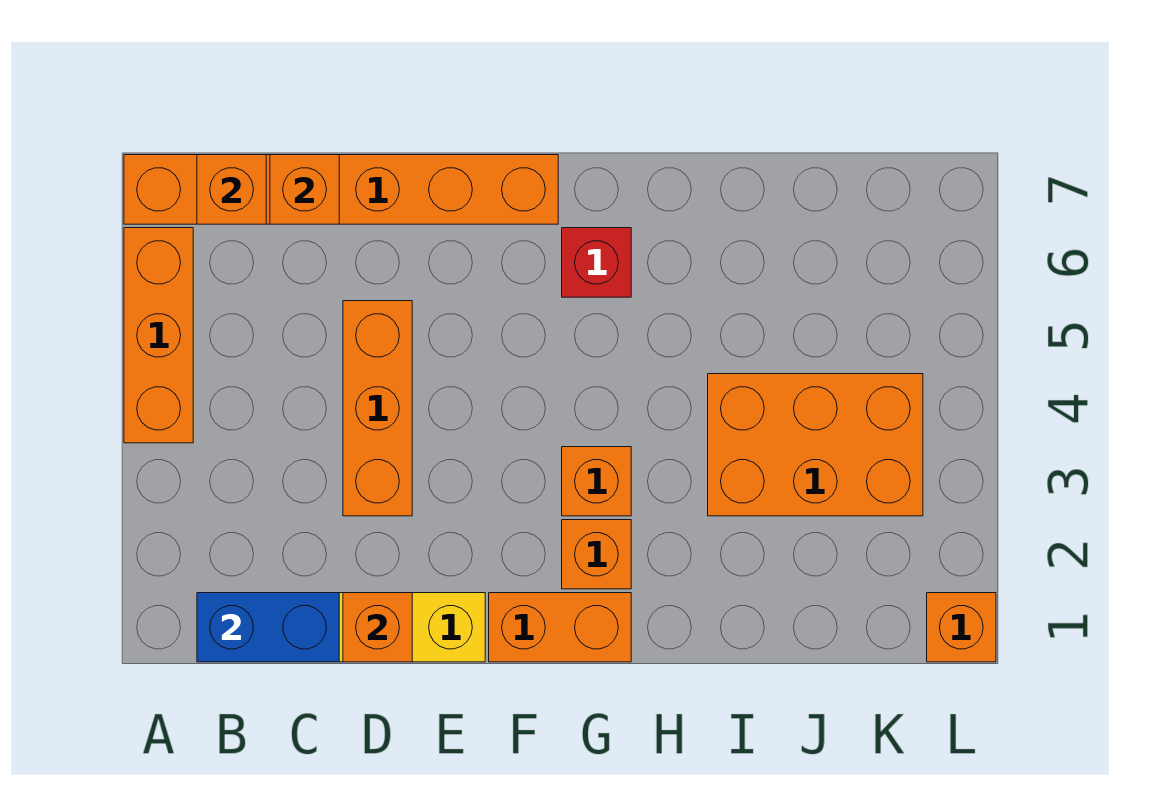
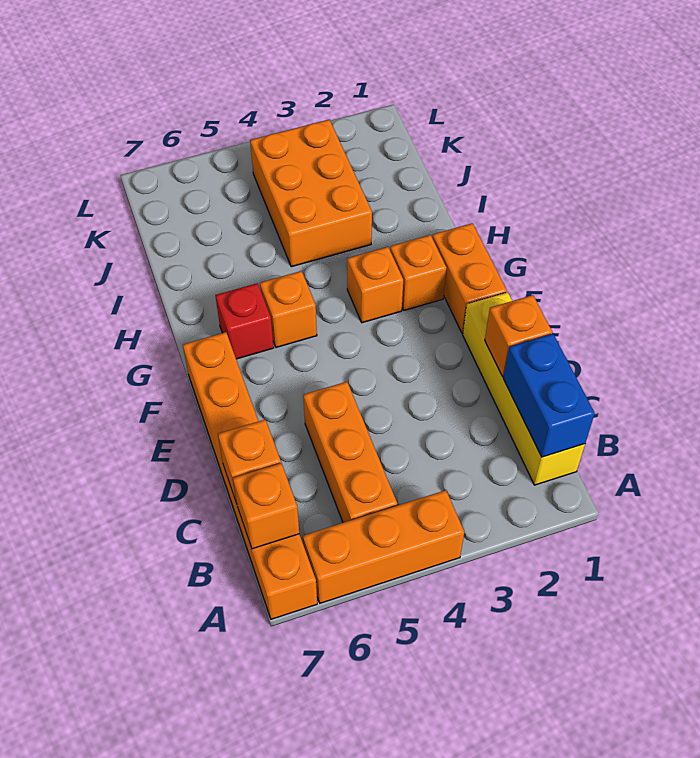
orange brick D3:D5 level 1 -> orange brick B5:D5 level 1
orange brick L1 level 1 -> orange brick G5 level 1

